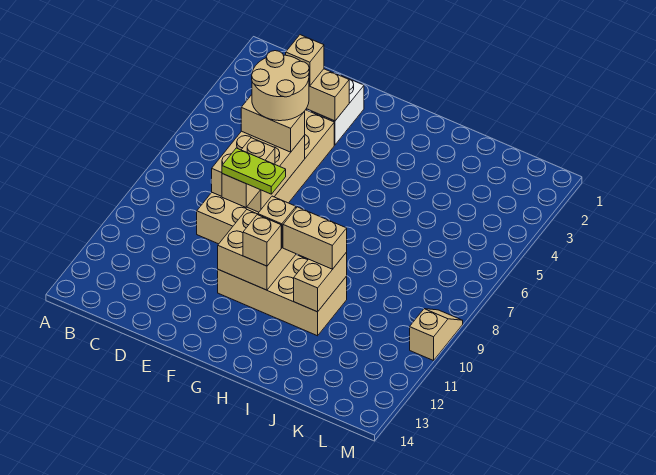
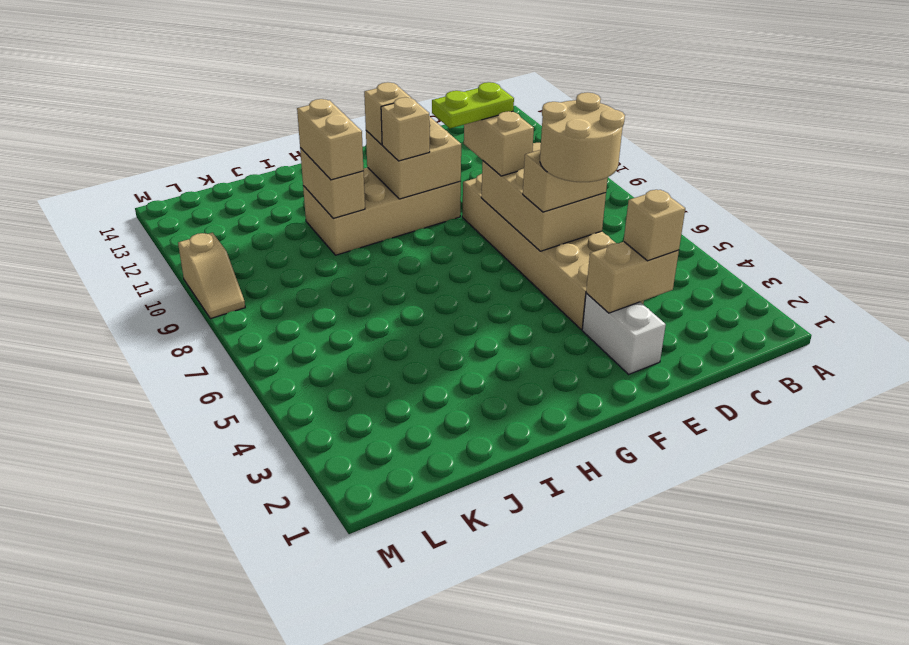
tan brick H10:I10 level 3 -> tan brick I10:I11 level 3

